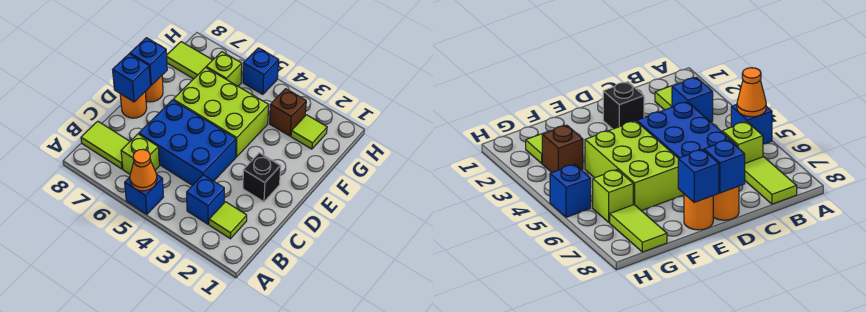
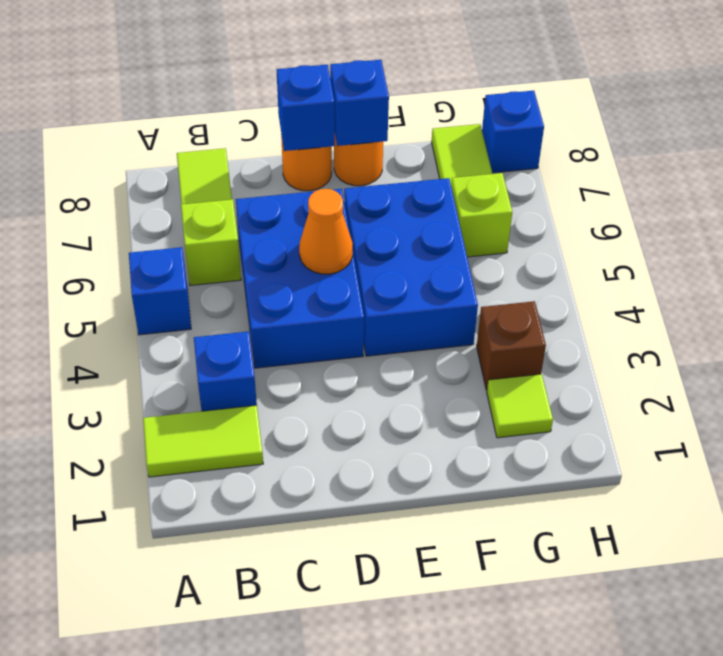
orange cone A5 level 2 -> orange cone D5 level 2
lime tile B2 level 1 -> lime tile A2:B2 level 1
black brick D2 level 1 -> none
lime brick E4:F6 level 1 -> blue brick E4:F6 level 1
blue brick H5 level 1 -> blue brick H8 level 1

